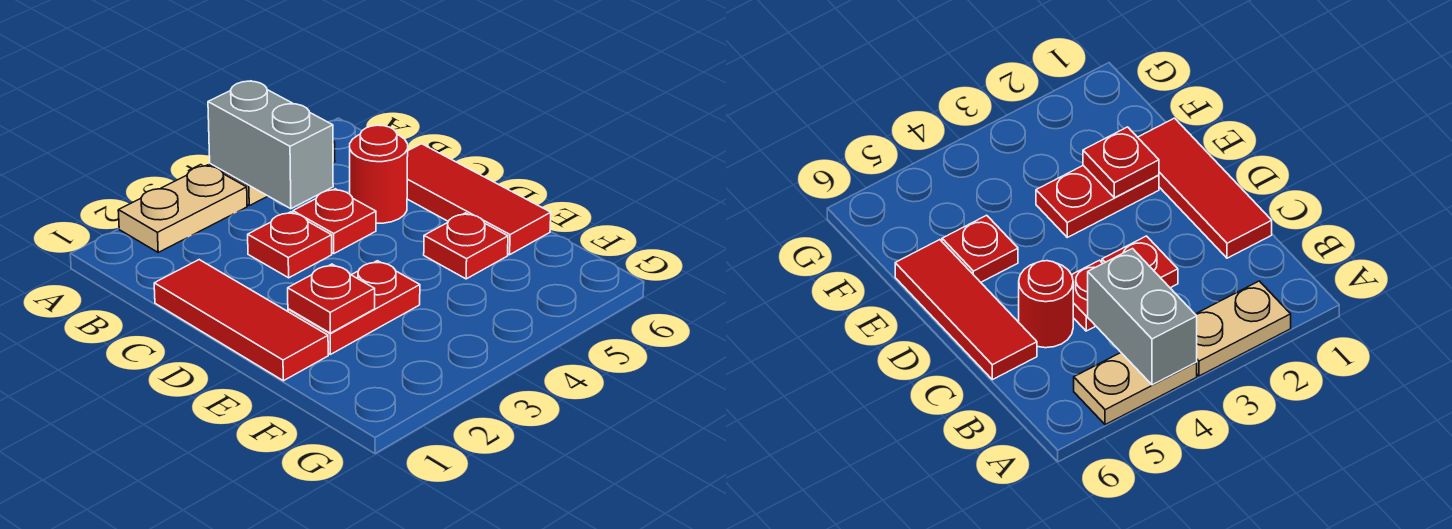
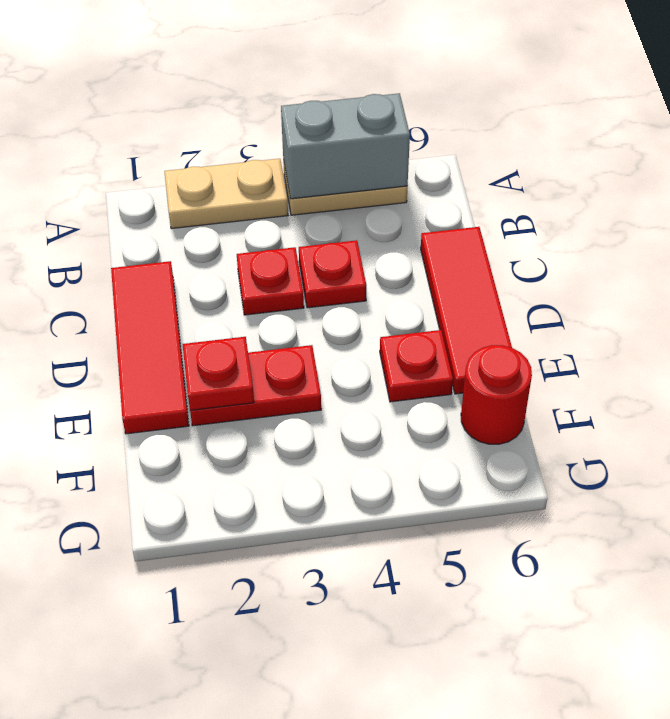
grey brick A4:B4 level 2 -> grey brick A4:A5 level 2
red round brick C5 level 1 -> red round brick F6 level 1

